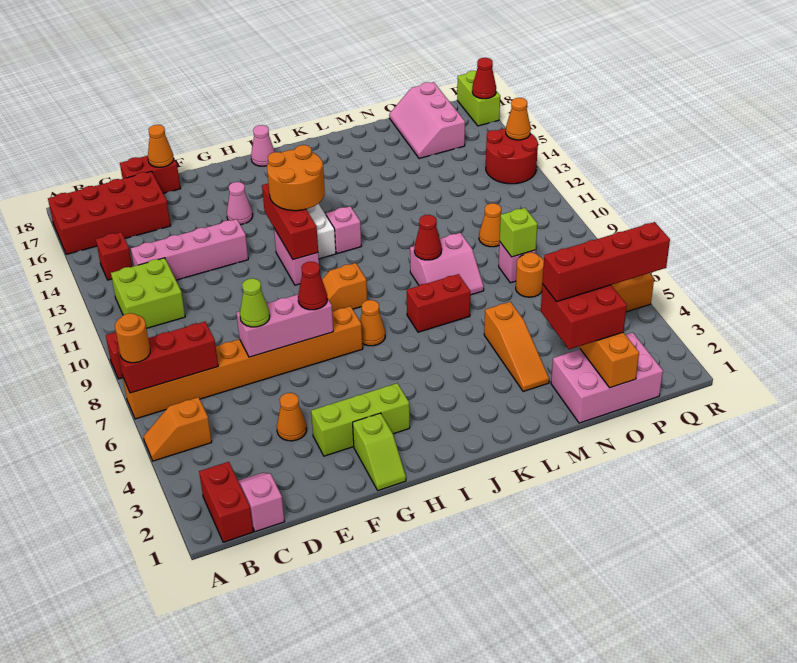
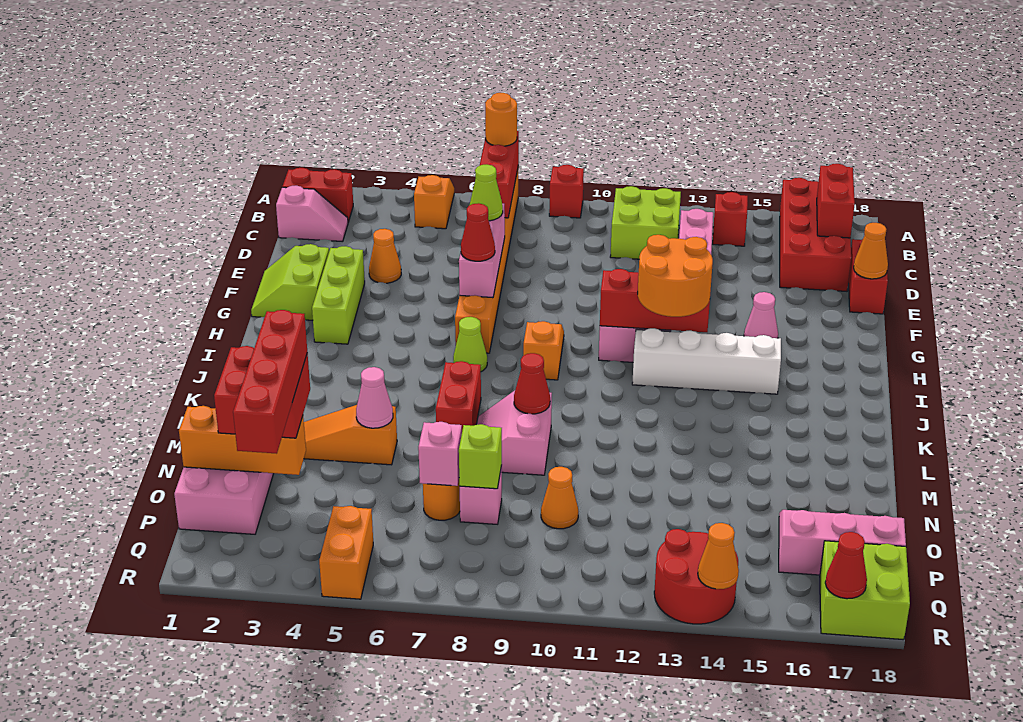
none -> red brick B17:C17 level 2
lime slope G1:G2 level 1 top 2 -> lime slope F1:G2 level 1 top 2
orange cone I7 level 1 -> lime cone I7 level 1
pink cone I18 level 1 -> pink cone M5 level 2
pink brick J12 level 1 -> pink brick O7 level 2
lime brick R17:R18 level 1 -> lime brick Q17:R18 level 1

